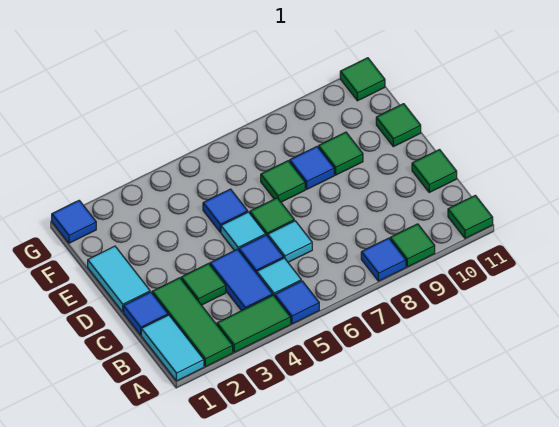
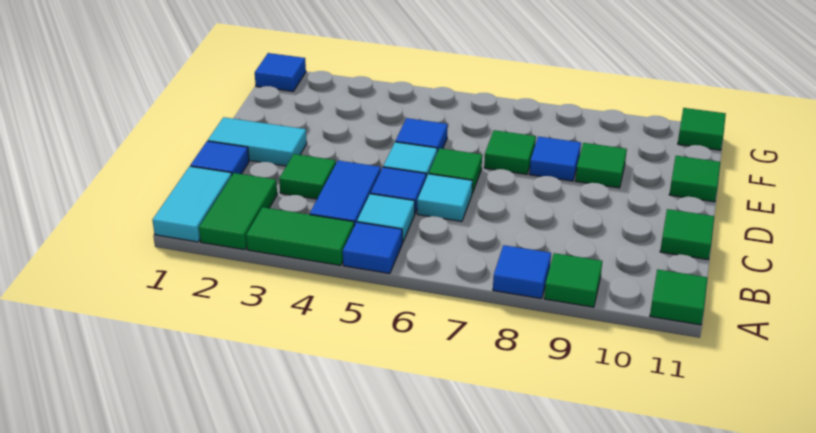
green tile A2:C2 level 1 -> green tile A2:B2 level 1
cyan tile D1:E1 level 1 -> cyan tile D1:D2 level 1

